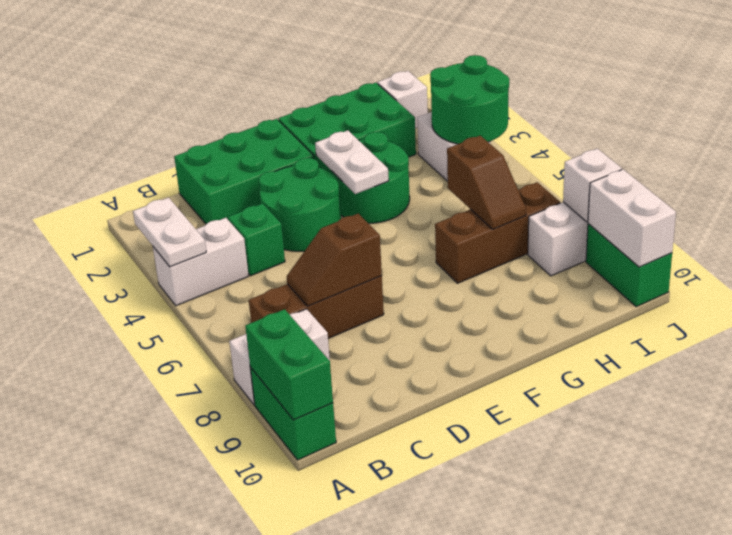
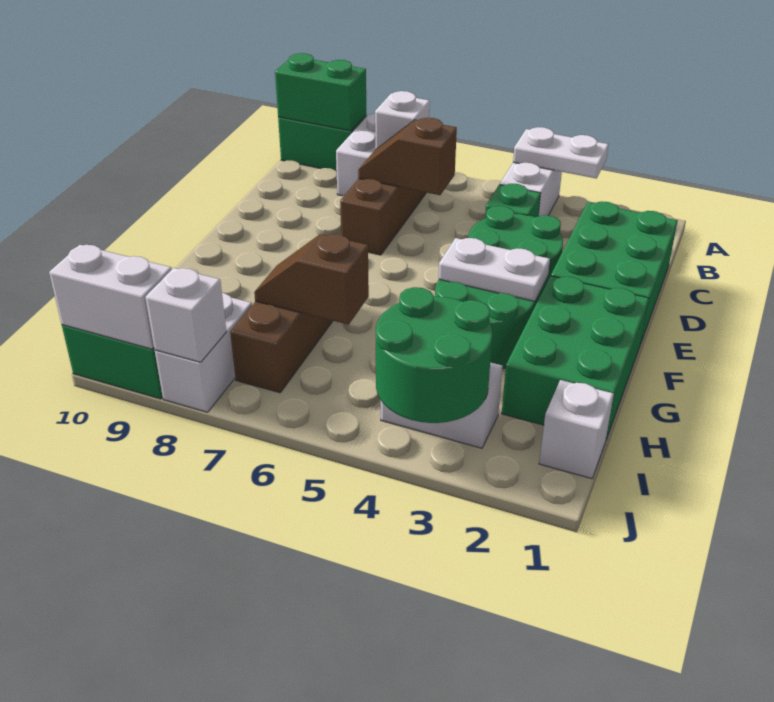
none -> white brick B7 level 2
brown slope C7:D7 level 2 top D -> brown slope C6:C7 level 2 top 6

